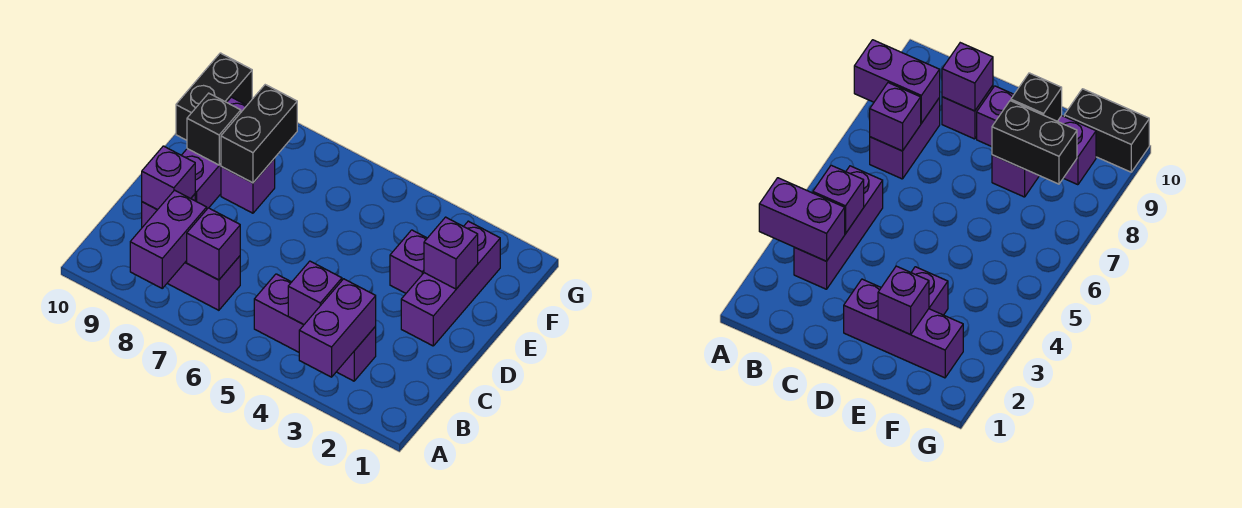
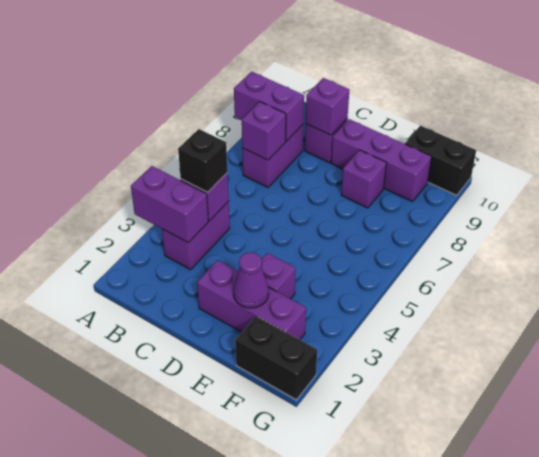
purple brick B3:B5 level 1 -> purple brick B3:B4 level 1
purple brick E2 level 2 -> purple cone E2 level 2
black brick E8:F8 level 2 -> black brick F1:G1 level 1
black brick E9 level 2 -> black brick B4 level 3

